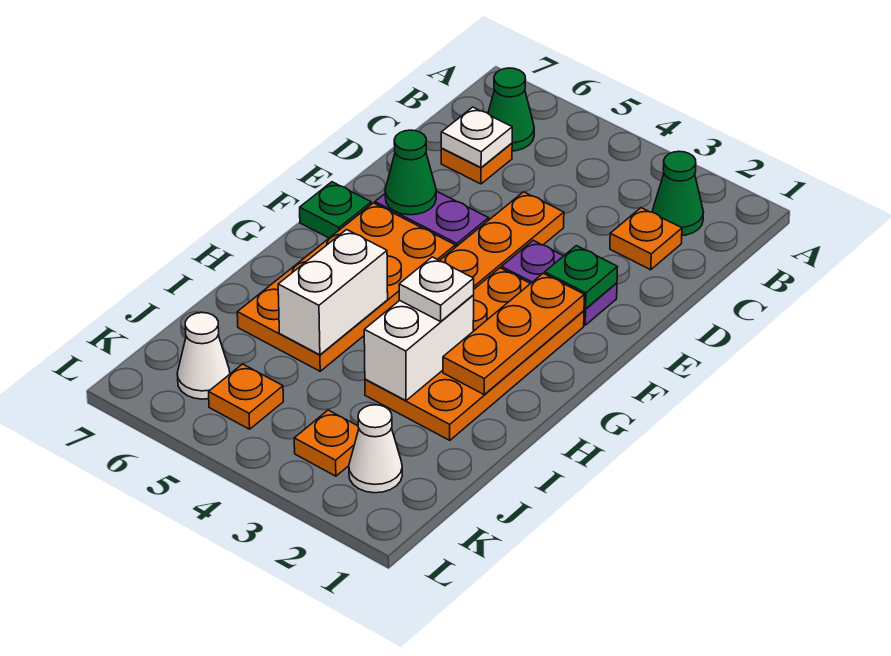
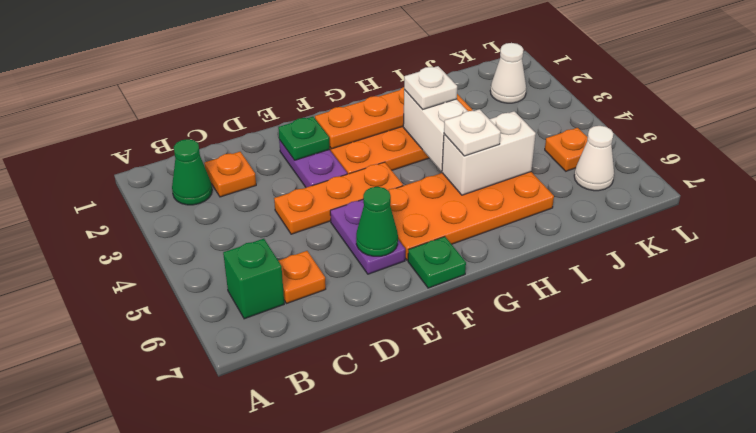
green cone B6 level 1 -> green brick B6 level 1
white plate C6 level 2 -> white plate H5 level 3
white brick H3:I3 level 2 -> white brick H3:H4 level 2
orange plate K3 level 1 -> none

